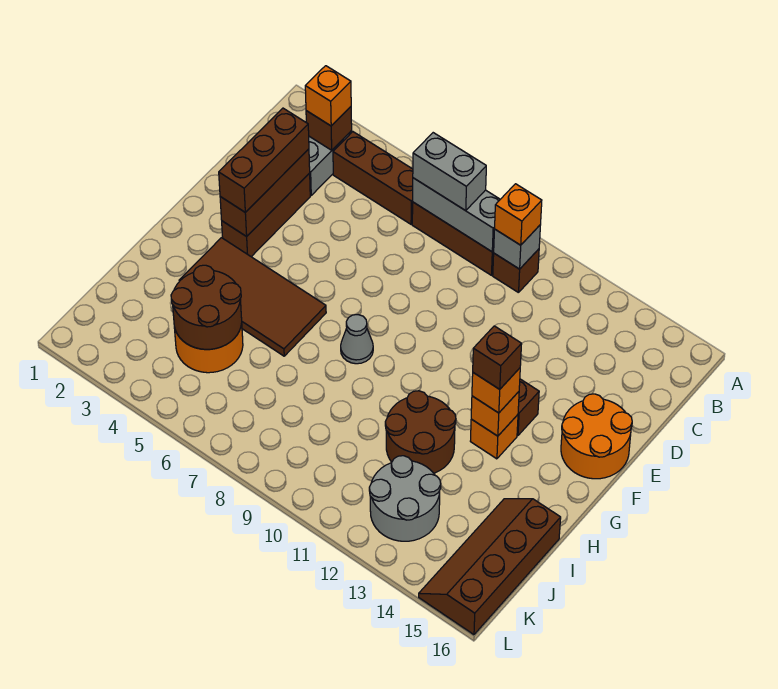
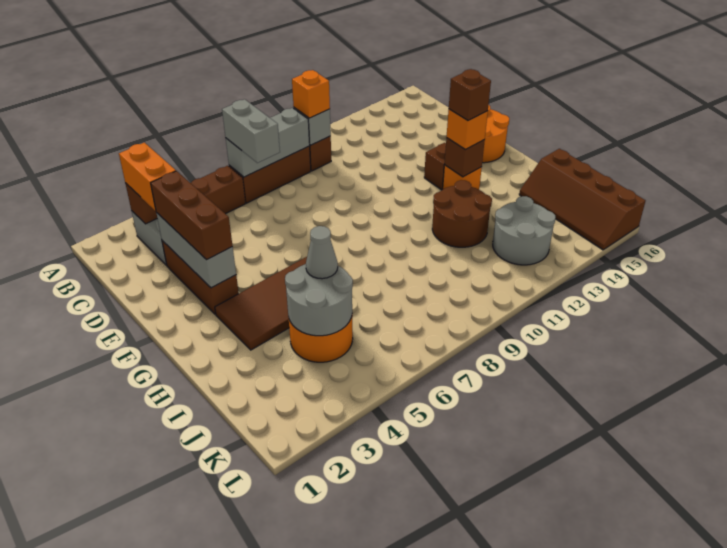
orange brick B3 level 3 -> orange brick B3:C3 level 3
grey brick B7:B8 level 3 -> grey brick B7:C7 level 3
brown brick D3:F3 level 2 -> grey brick D3:F3 level 2
grey cone G8 level 1 -> grey cone I5 level 3
orange brick G13 level 2 -> brown brick G13 level 2
brown round brick I4:J5 level 2 -> grey round brick I4:J5 level 2

